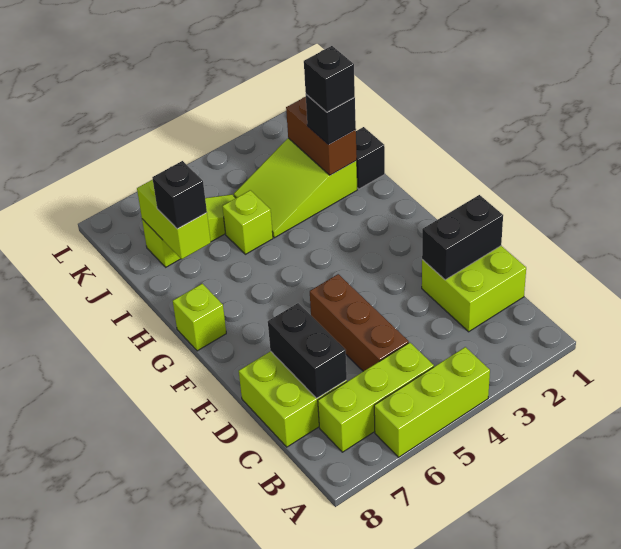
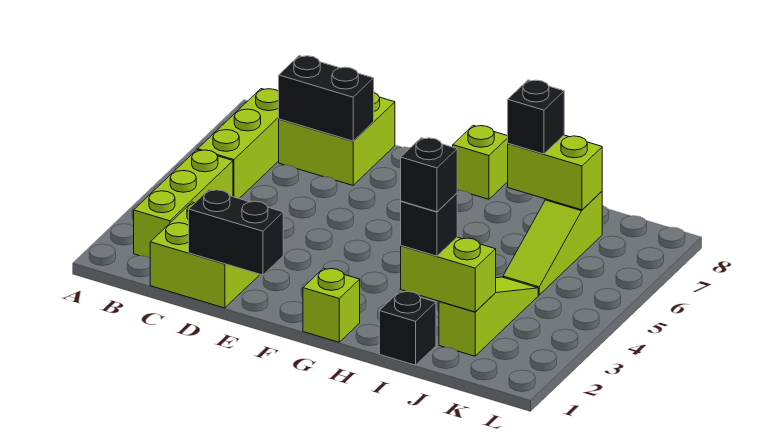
lime brick A4:A6 level 1 -> lime brick B2:B4 level 1
brown brick C5:E5 level 1 -> none
black brick D1:D2 level 2 -> black brick D1:E1 level 2
lime slope I2:J4 level 1 top 2 -> lime slope J2:J4 level 1 top 2
brown brick I2:J2 level 2 -> lime brick I2:J2 level 2
lime brick I5 level 1 -> lime brick G1 level 1

